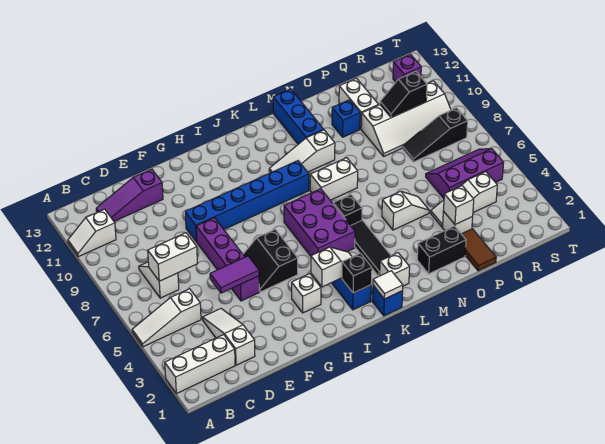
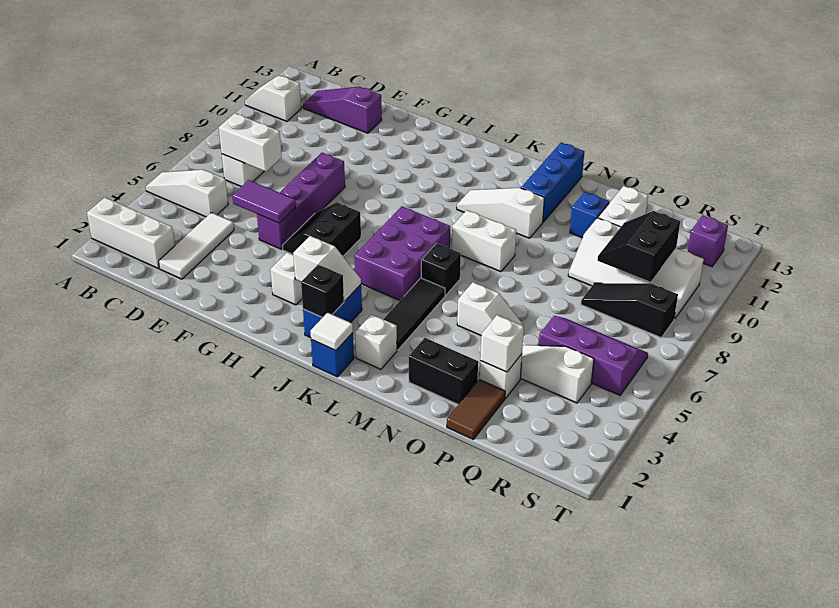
white slope D2:D4 level 1 top 2 -> white tile D2:D4 level 1
blue brick F9:K9 level 1 -> none
black slope Q10:R10 level 2 top R -> black slope Q9:R10 level 2 top R

